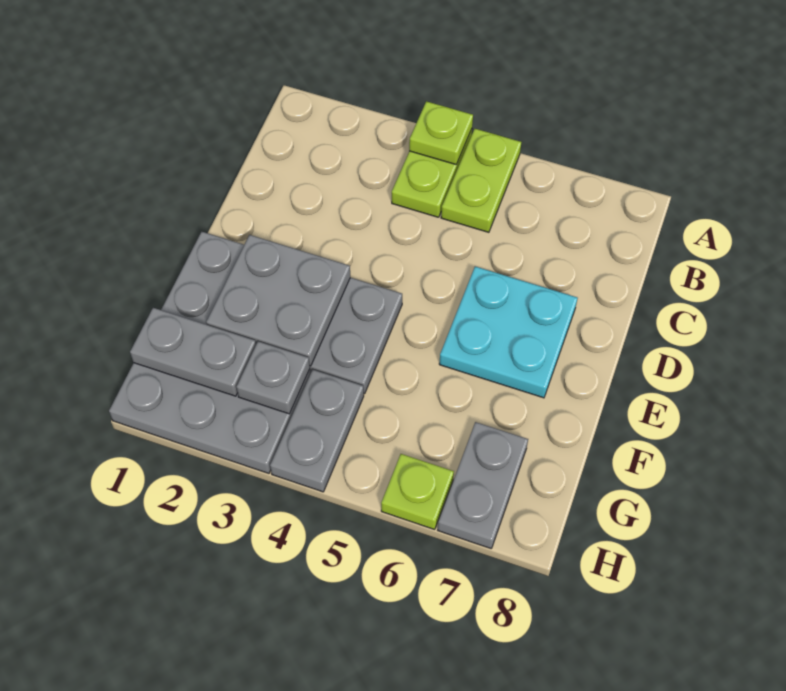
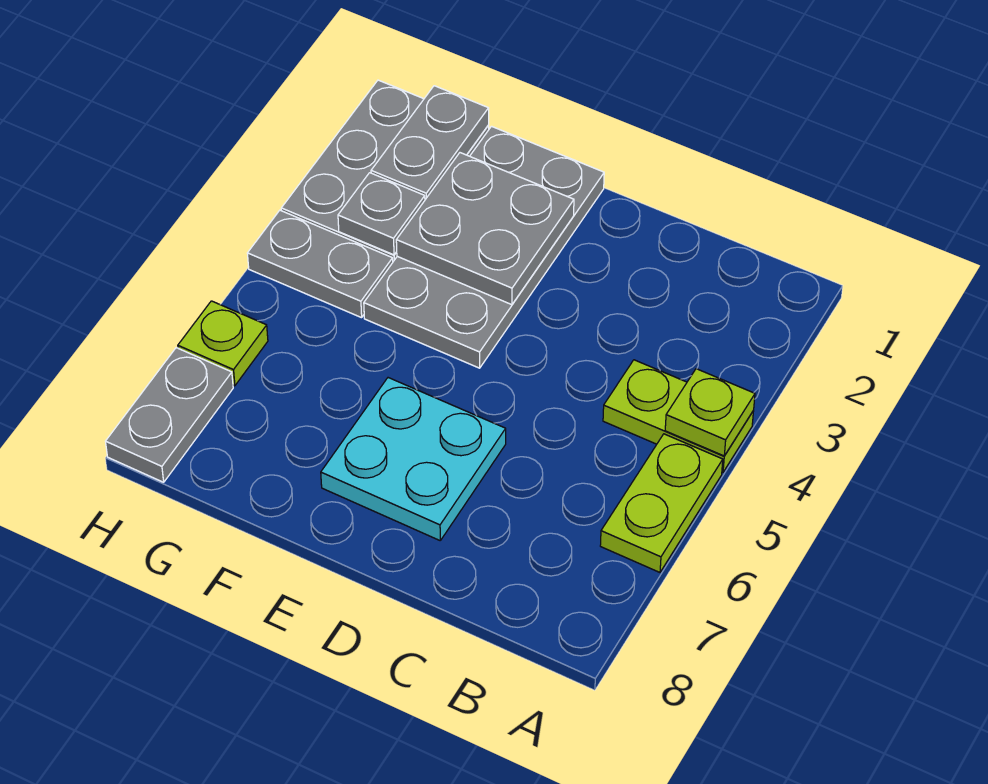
lime plate A5:B5 level 1 -> lime plate A5:A6 level 1
grey plate G7:H7 level 1 -> grey plate H7:H8 level 1

